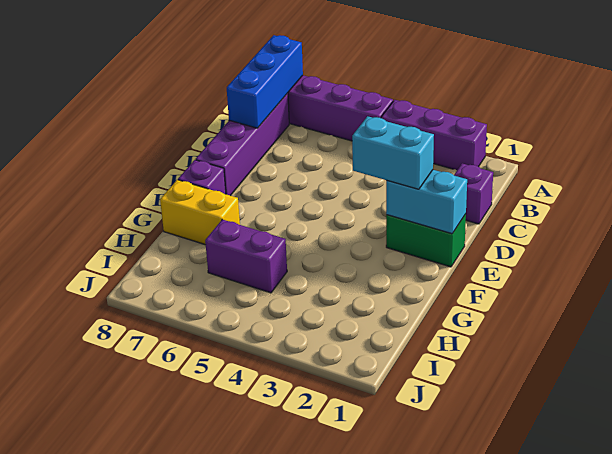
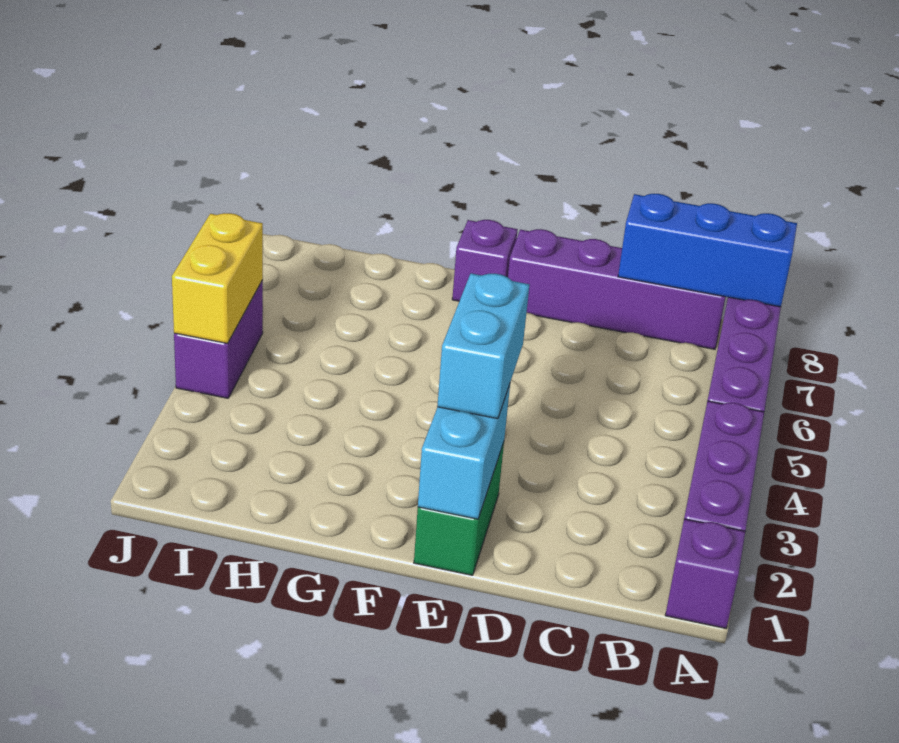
purple brick C1 level 1 -> purple brick A1 level 1
yellow brick G7:G8 level 1 -> yellow brick J4:J5 level 2
purple brick H5:H6 level 1 -> purple brick J4:J5 level 1

